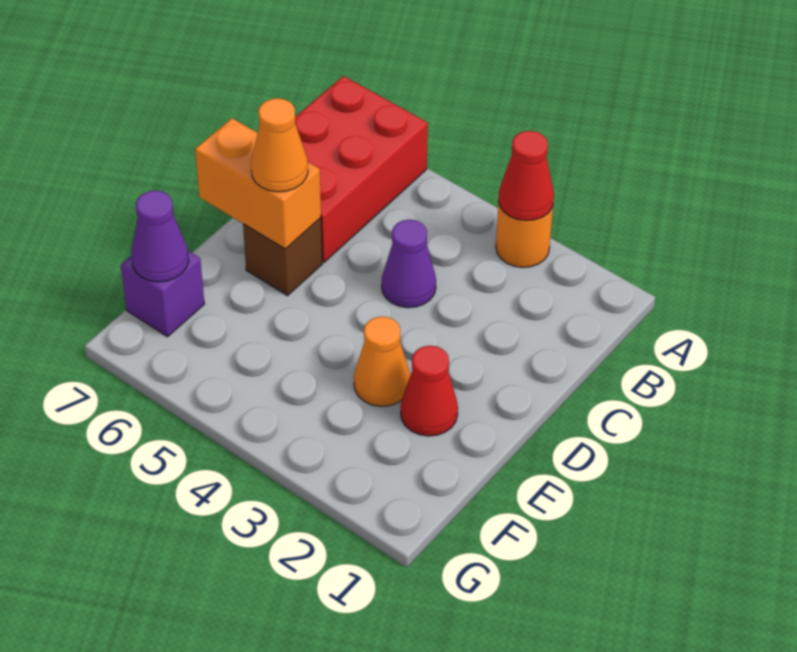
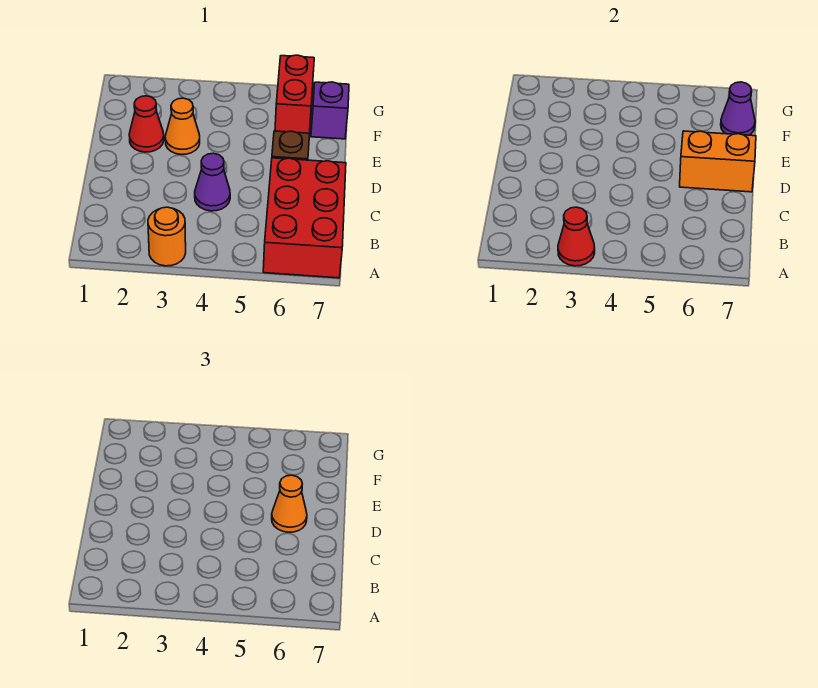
none -> red brick F6:G6 level 1

